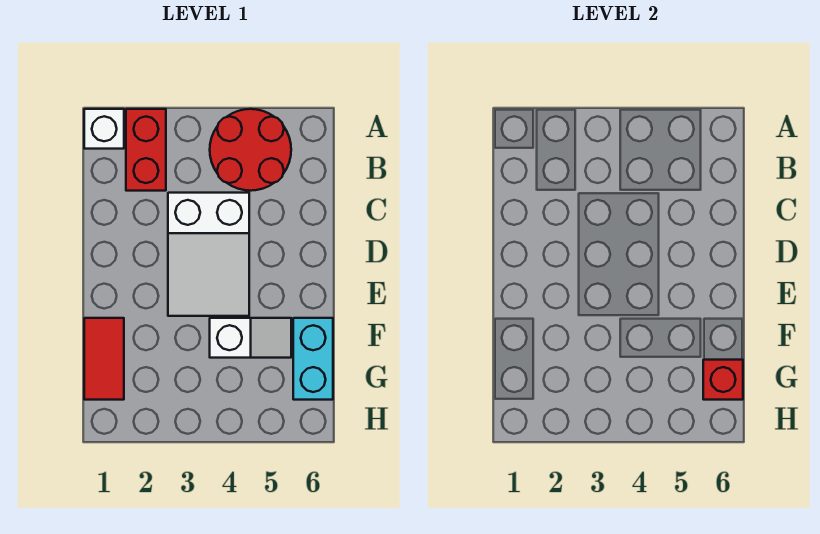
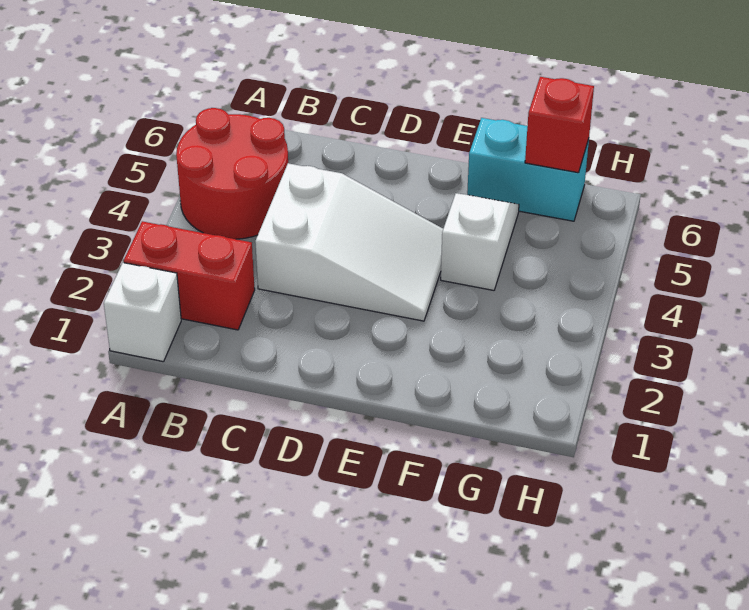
red tile F1:G1 level 1 -> none

